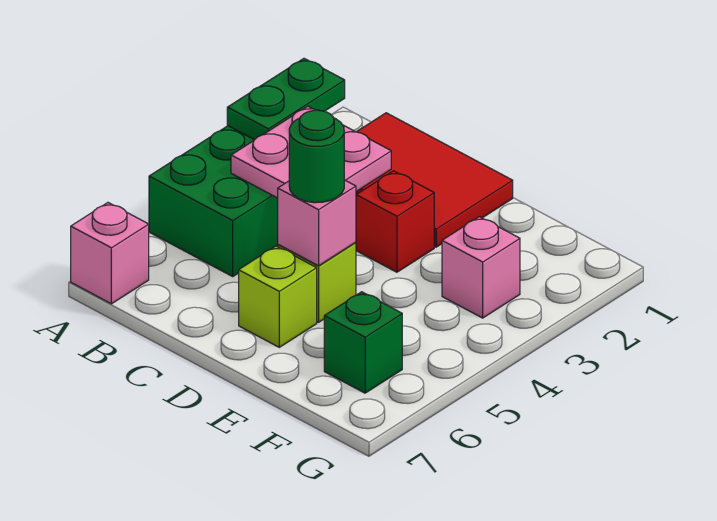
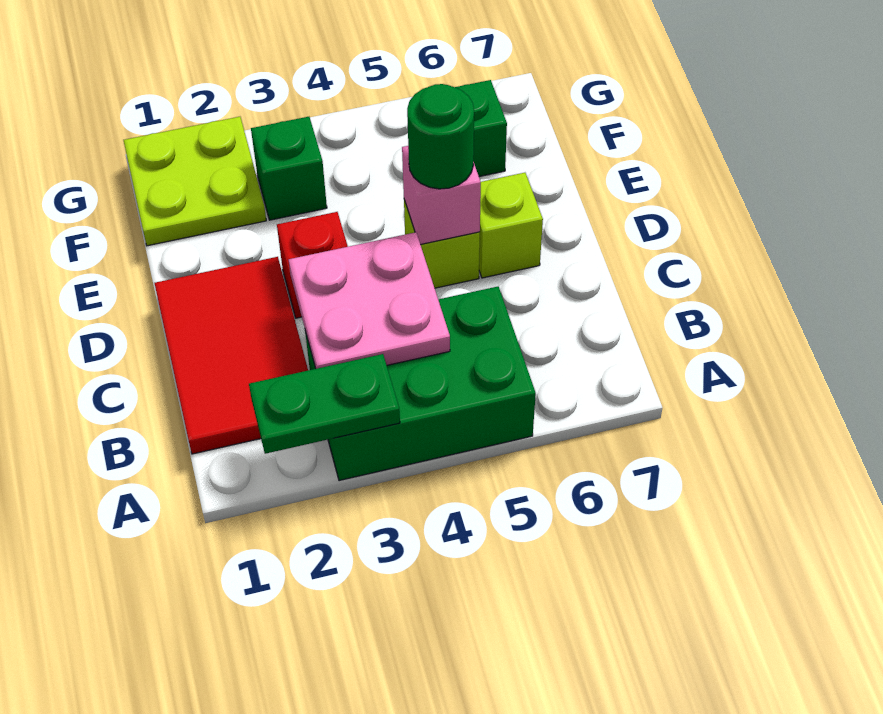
pink brick A7 level 1 -> none
none -> lime plate F1:G2 level 1
pink brick F3 level 1 -> green brick F3 level 1

